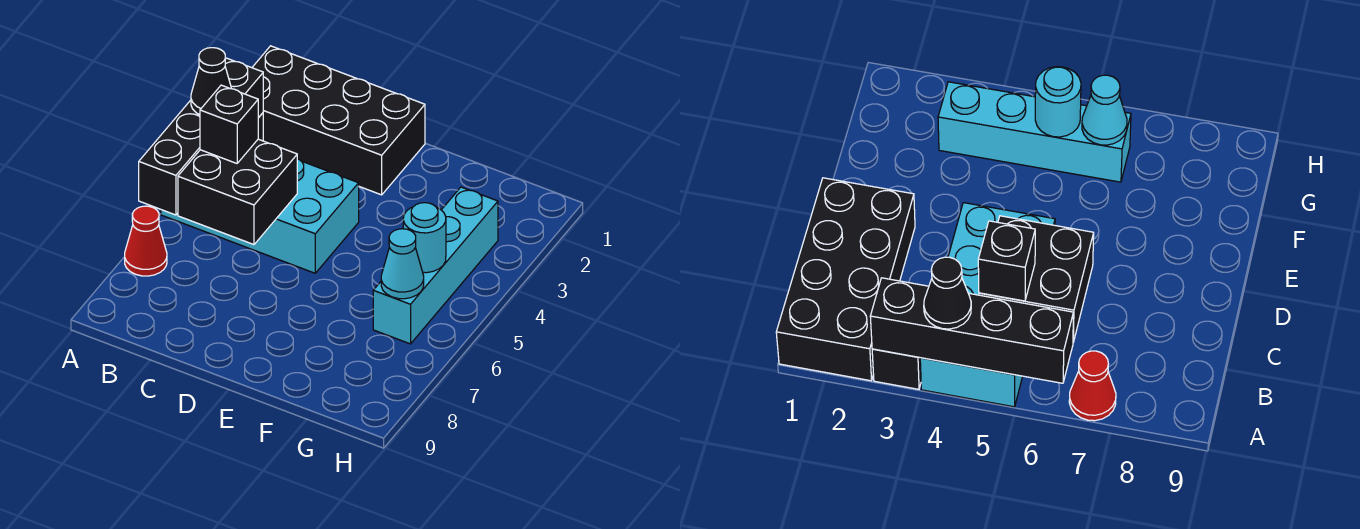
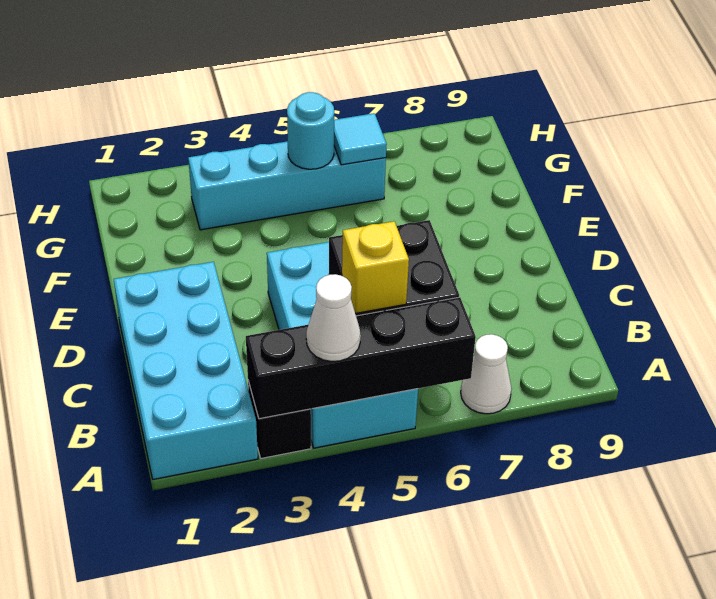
black brick A1:D2 level 1 -> cyan brick A1:D2 level 1
black cone A4 level 3 -> white cone A4 level 3
red cone A7 level 1 -> white cone A7 level 1
black brick B5 level 3 -> yellow brick B5 level 3
cyan cone G6 level 2 -> cyan tile G6 level 2

